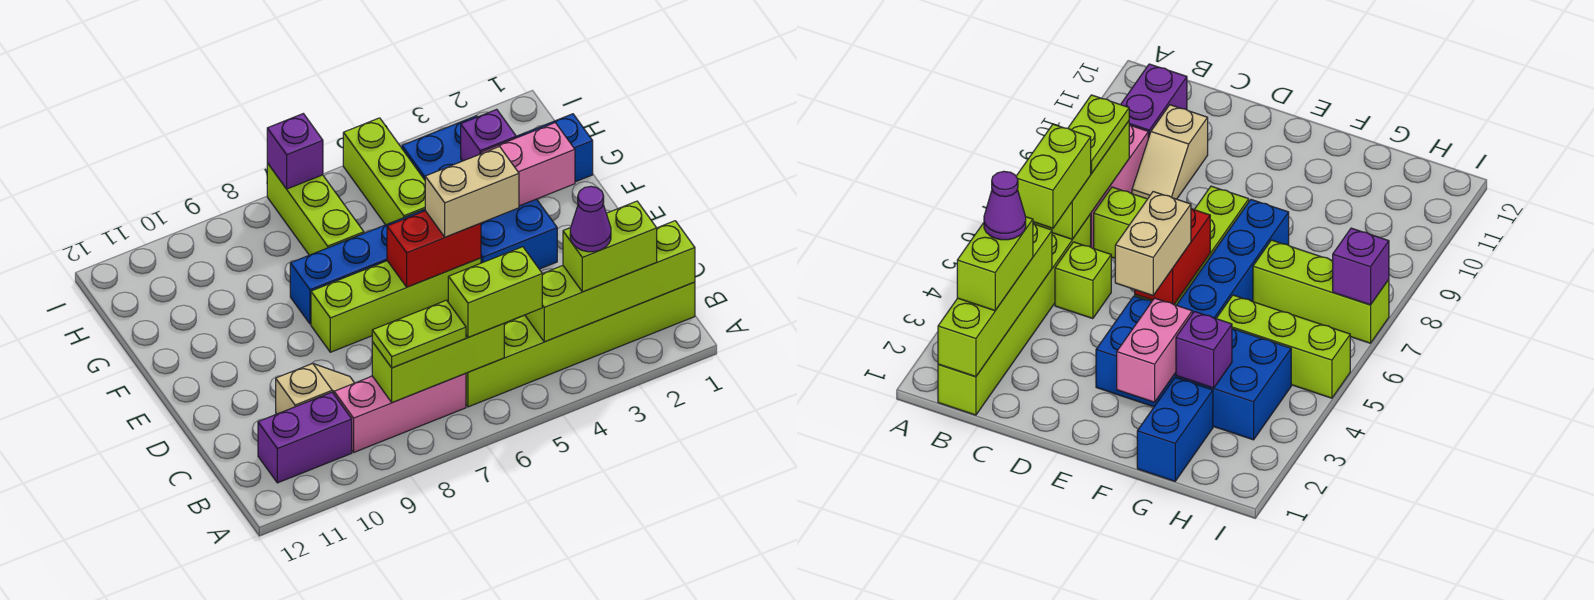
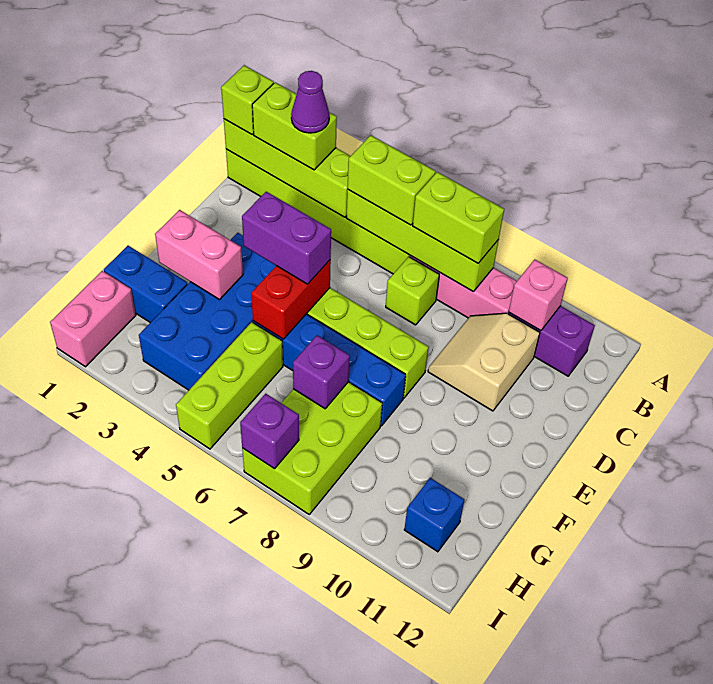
lime brick B6:B8 level 2 -> lime brick B5:B8 level 2
lime plate B7:B8 level 3 -> lime brick B7:B8 level 3
none -> pink brick B10 level 2
lime brick C5 level 1 -> lime brick B1 level 3
tan slope C9:C10 level 1 top 10 -> tan slope C9:D10 level 1 top 10
tan brick E4:E5 level 3 -> purple brick E4:E5 level 3
red brick E5:E6 level 2 -> red brick E5:F5 level 2
purple brick G3 level 2 -> purple brick G7 level 2
lime brick G7:I7 level 1 -> lime brick G7:I8 level 1
none -> pink brick H1:I1 level 1
none -> blue brick H11 level 1

